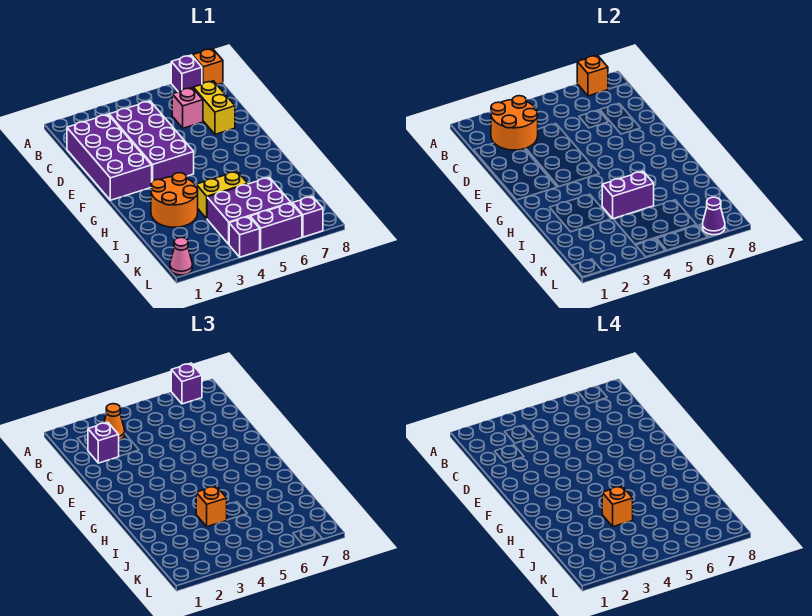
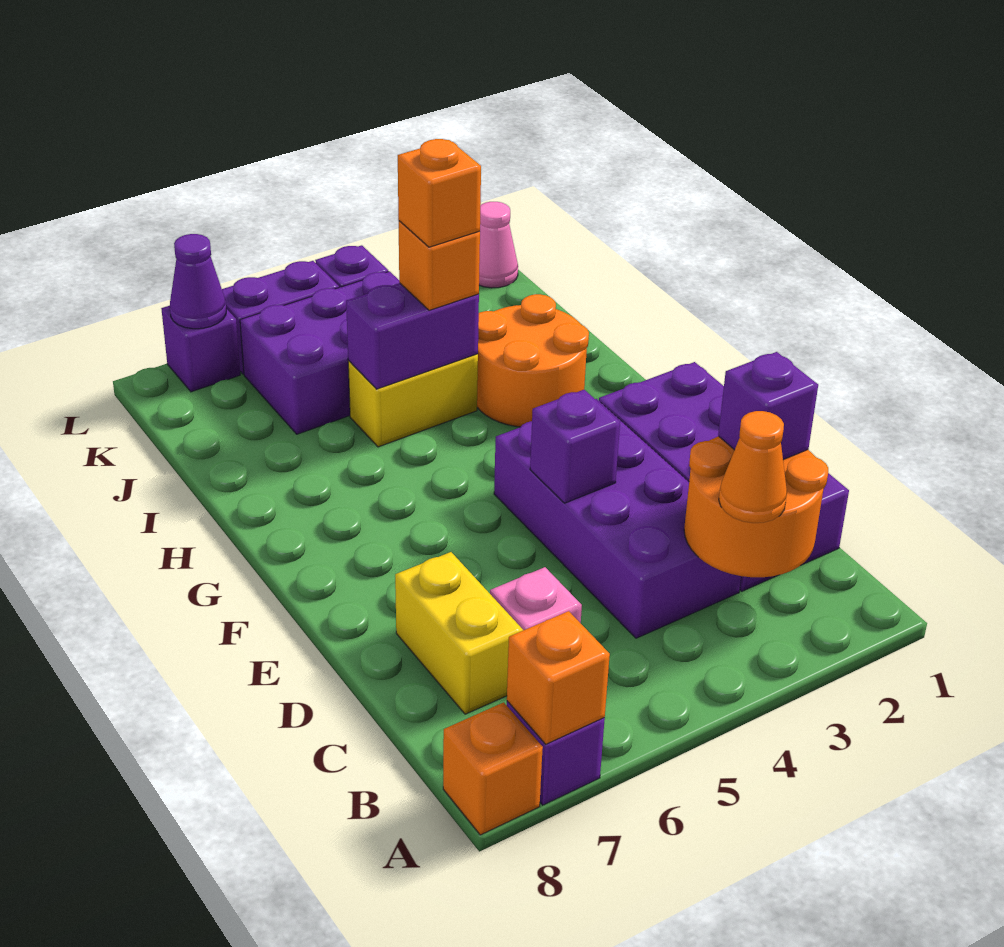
purple brick A7 level 3 -> purple brick E4 level 2

